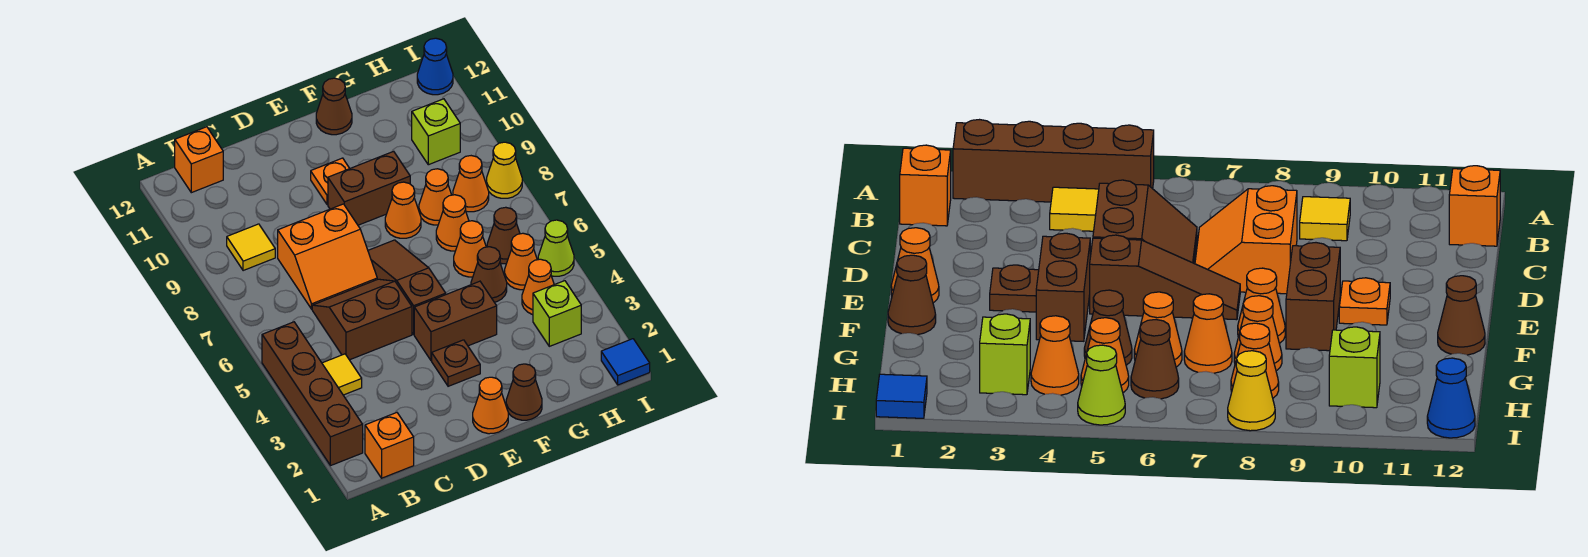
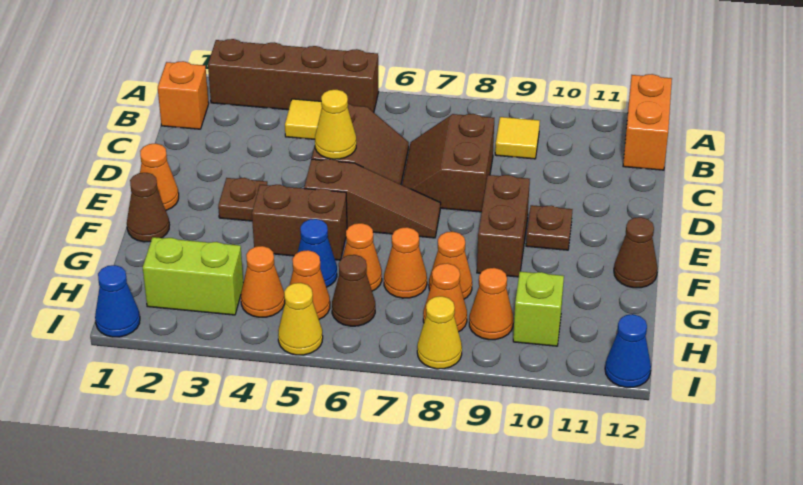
orange brick B12 level 1 -> orange brick A12:B12 level 1
orange slope C7:D8 level 1 top 8 -> brown slope C7:D8 level 1 top 8
none -> yellow cone D5 level 2
brown brick E4:F4 level 1 -> brown brick F4:F5 level 1
orange plate E10 level 1 -> brown plate E10 level 1
orange cone F8 level 1 -> orange cone H9 level 1
brown cone G5 level 1 -> blue cone G5 level 1
lime brick H3 level 1 -> lime brick H2:H3 level 1
blue tile I1 level 1 -> blue cone I1 level 1
lime cone I5 level 1 -> yellow cone I5 level 1

